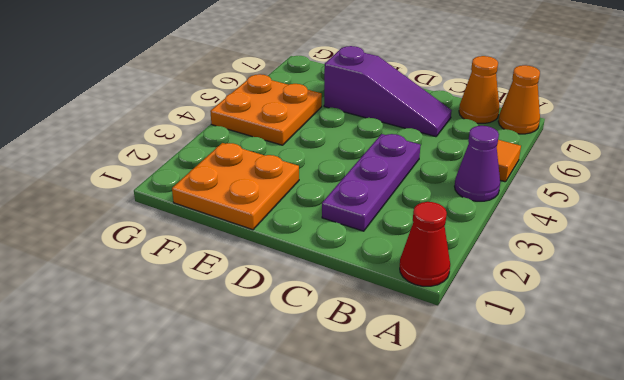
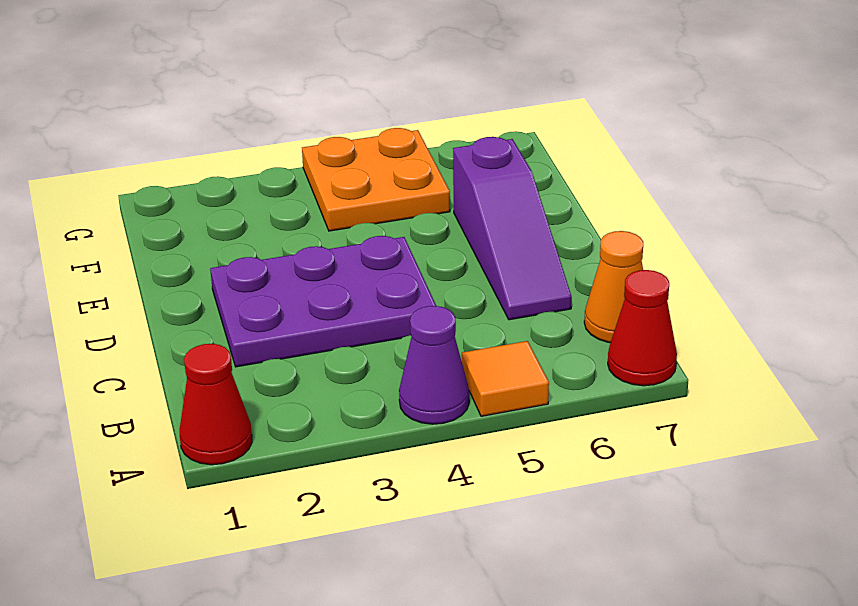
orange cone A7 level 1 -> red cone A7 level 1
purple plate C2:C4 level 1 -> purple plate C2:D4 level 1
orange plate E1:F2 level 1 -> none

